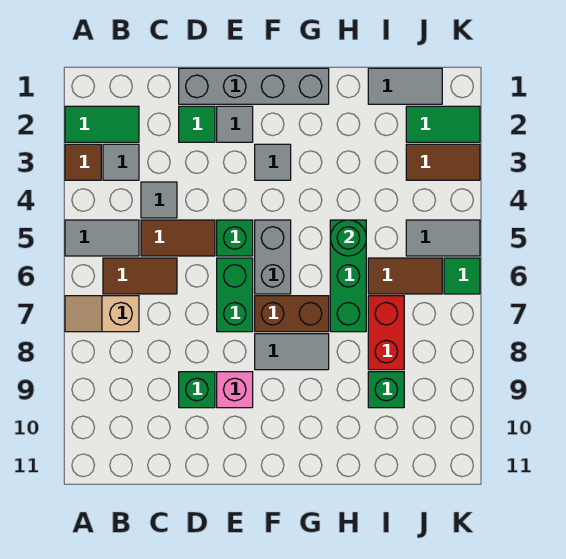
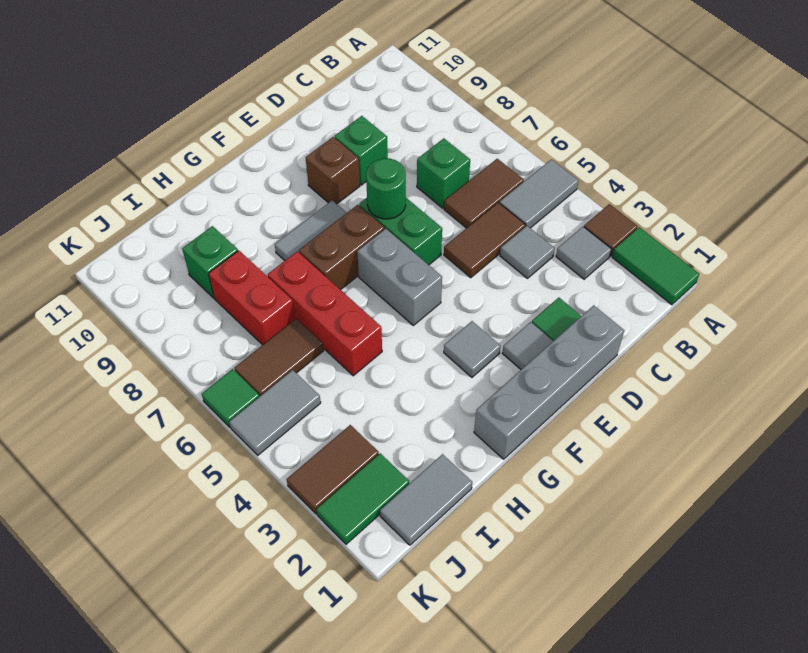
green tile A2:B2 level 1 -> green tile A1:A2 level 1
tan slope A7:B7 level 1 top B -> none
green brick E5 level 1 -> green brick C7 level 1
pink brick E9 level 1 -> brown brick E9 level 1
green brick H5:H7 level 1 -> red brick H5:H7 level 1
green round brick H5 level 2 -> green round brick E7 level 2

